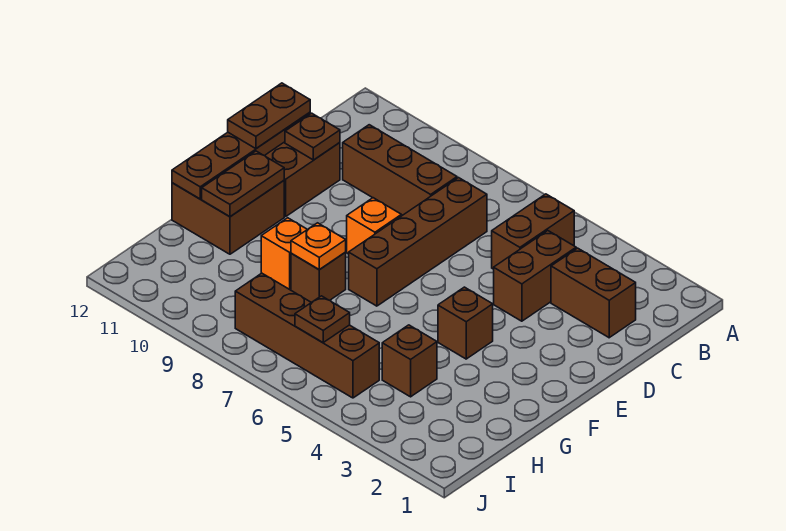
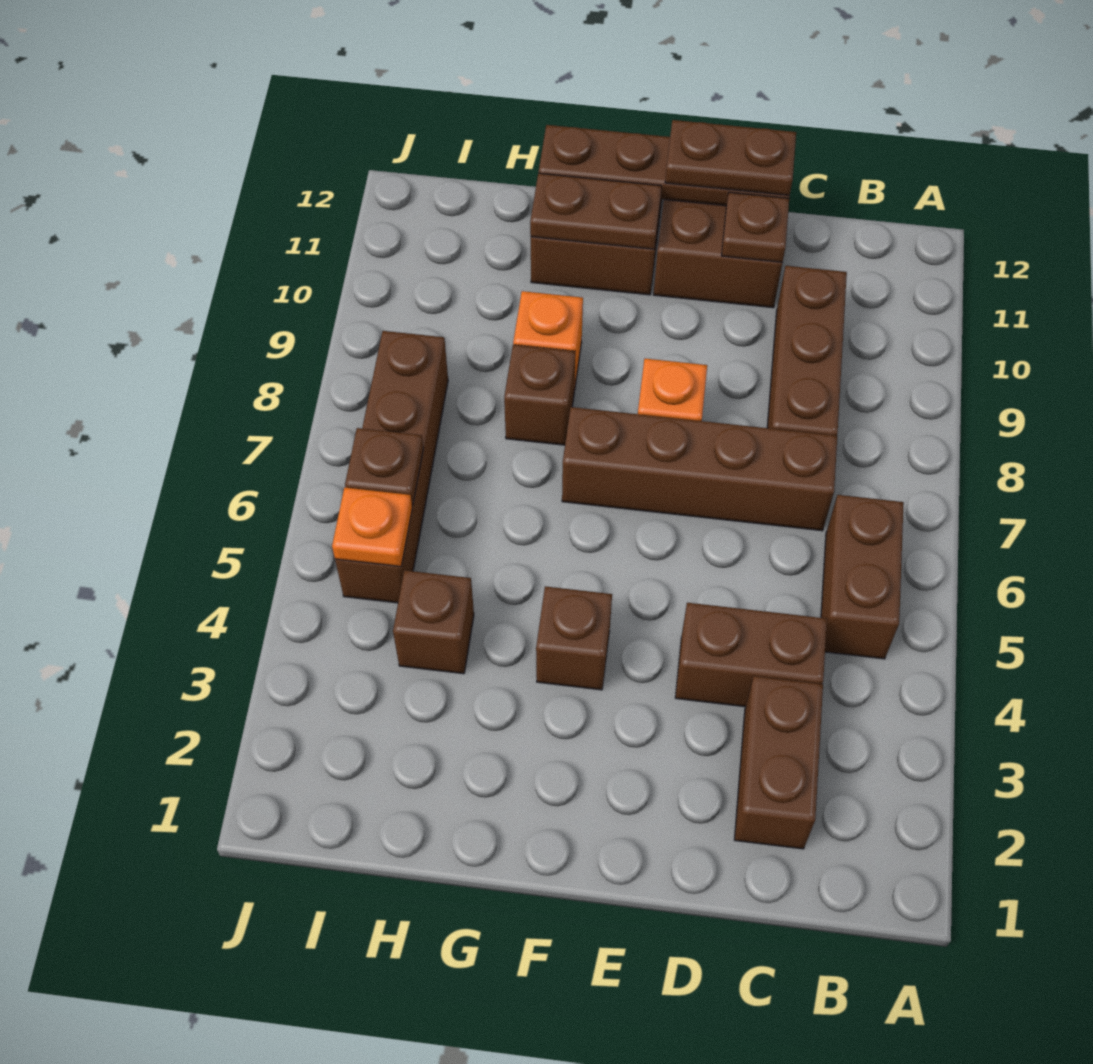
brown brick B5:C5 level 1 -> brown brick B5:B6 level 1
orange plate G8 level 2 -> orange plate I5 level 2

